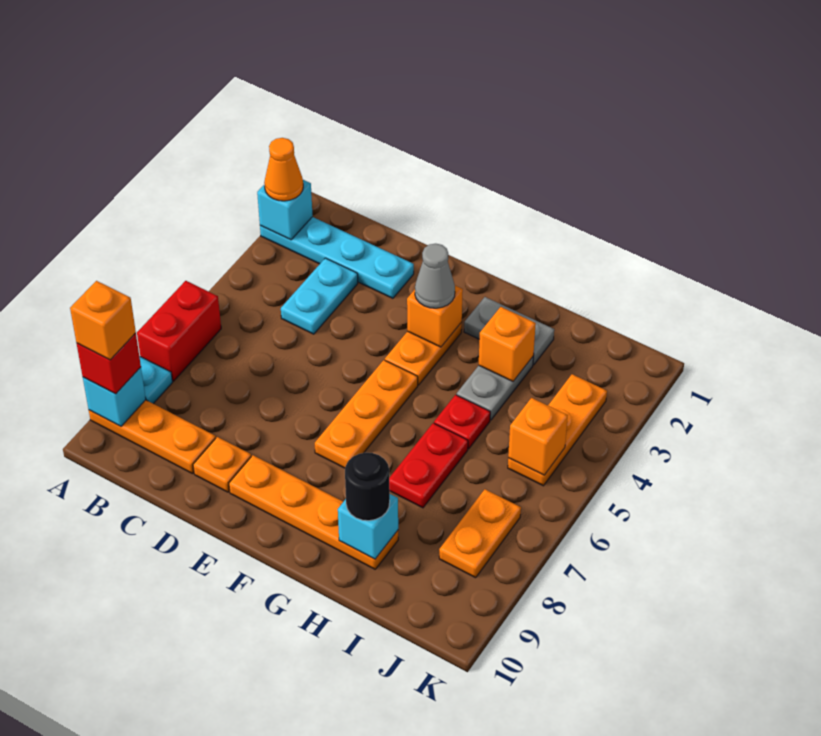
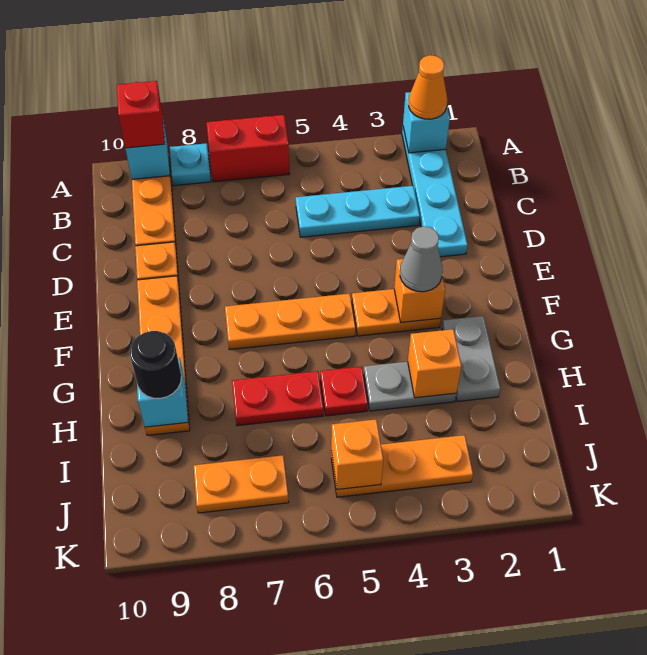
orange brick A9 level 4 -> none
cyan plate C3:C4 level 1 -> cyan plate C3:C5 level 1

